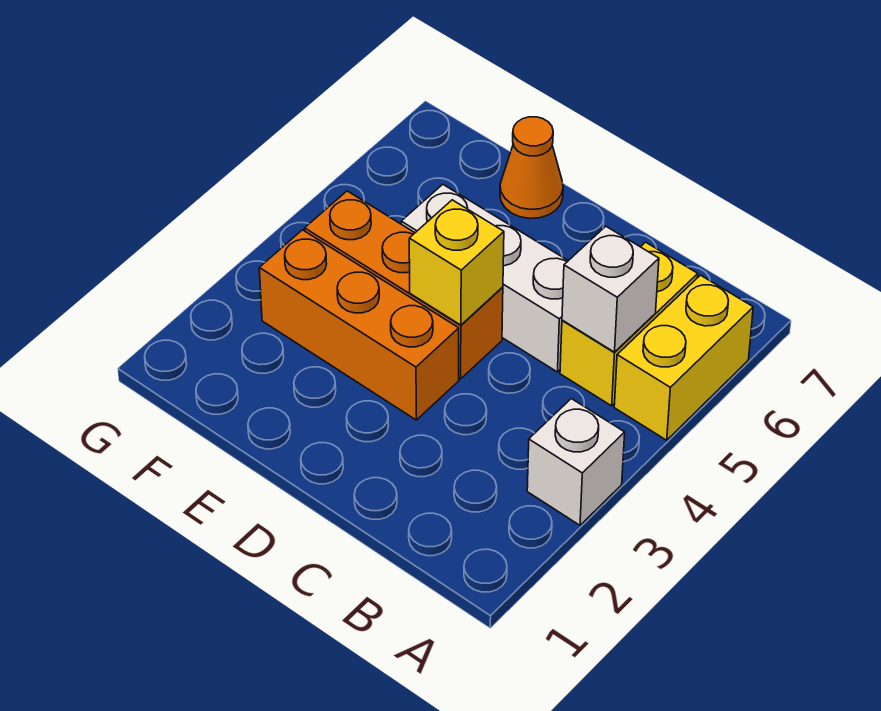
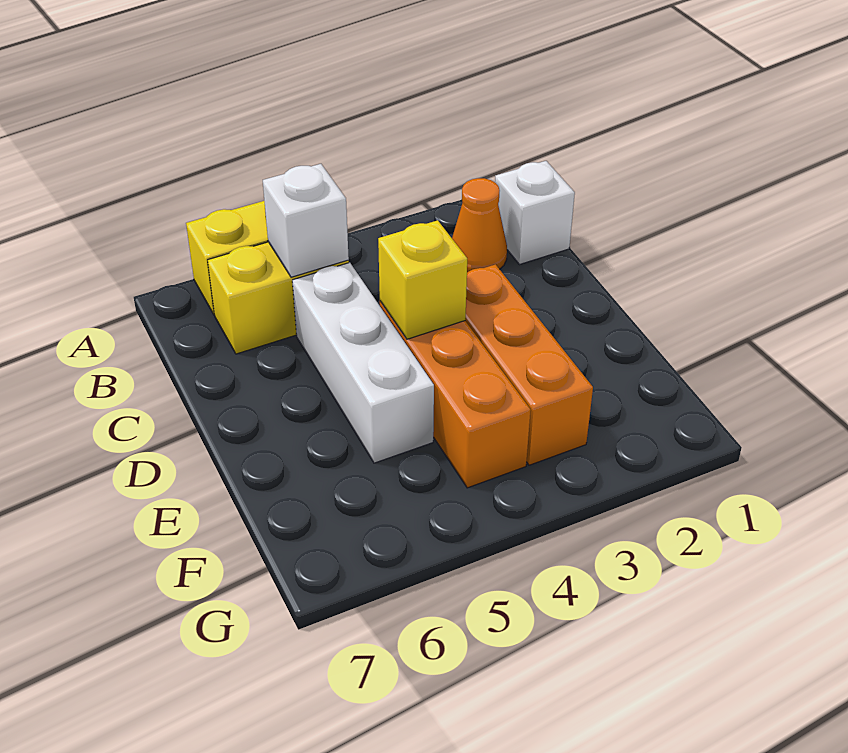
white brick A3 level 1 -> white brick B1 level 1
orange cone E7 level 1 -> orange cone B2 level 1

